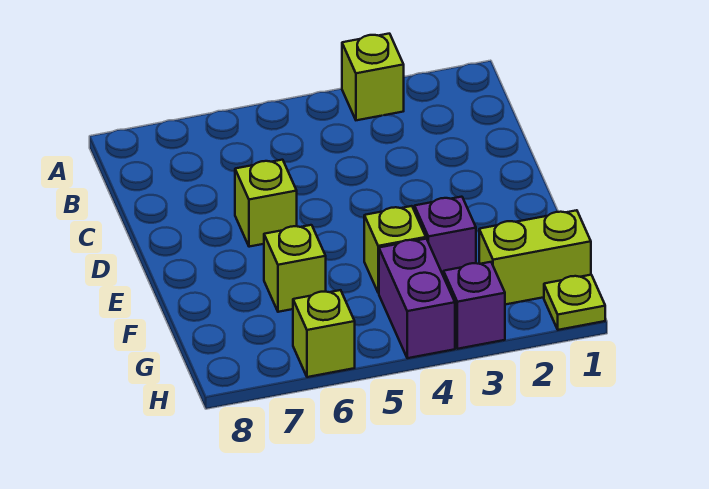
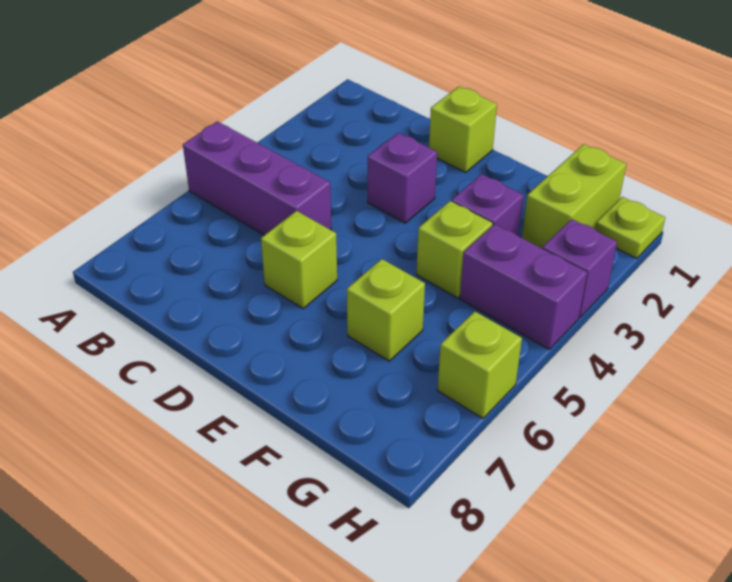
lime brick A3 level 1 -> lime brick D1 level 1
none -> purple brick A5:C5 level 1
none -> purple brick D3 level 1

